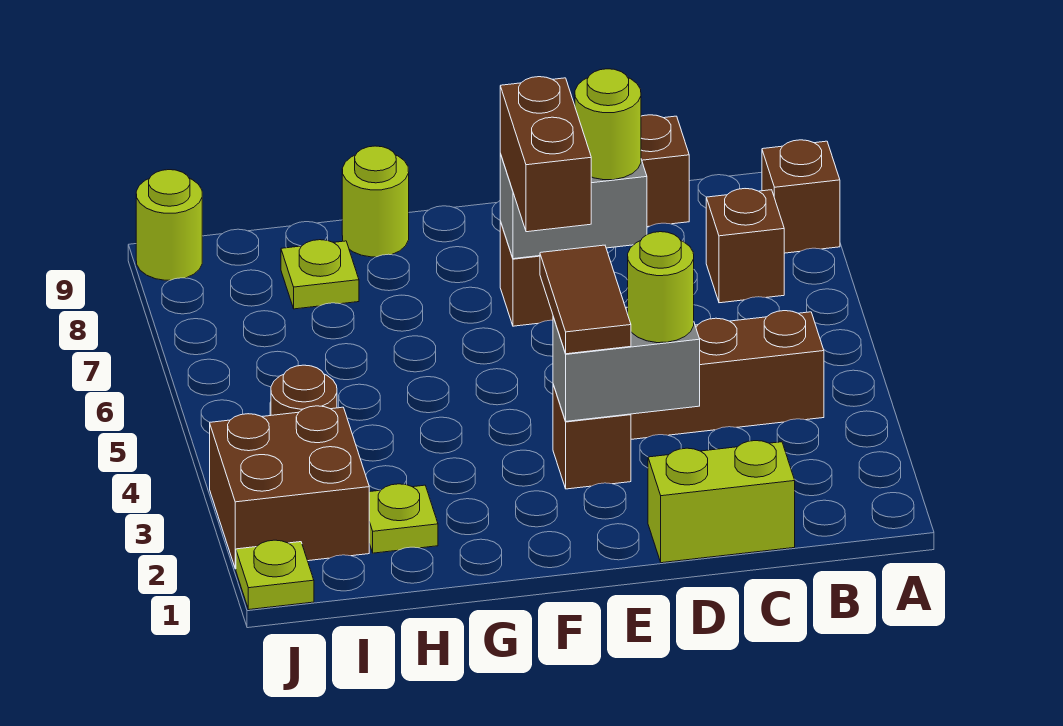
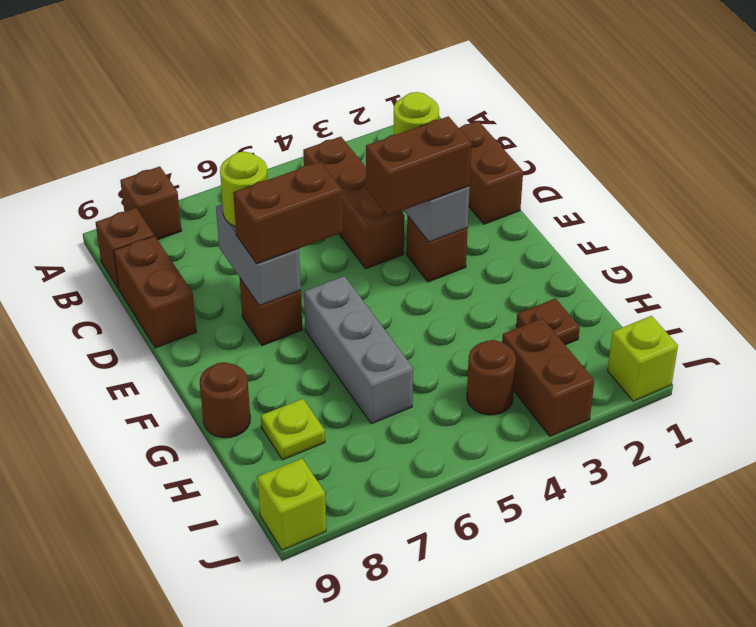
brown brick B7 level 1 -> brown brick B9 level 1
lime brick C1:D1 level 1 -> brown brick C1:D1 level 1
brown tile E3:E4 level 3 -> brown brick E3:E4 level 3
none -> grey brick F6:H6 level 1
lime round brick G9 level 1 -> brown round brick G9 level 1
lime plate H2 level 1 -> brown plate H2 level 1
brown brick I2:J3 level 1 -> brown brick I3:J3 level 1
lime plate J1 level 1 -> lime brick J1 level 1
lime round brick J9 level 1 -> lime brick J9 level 1

